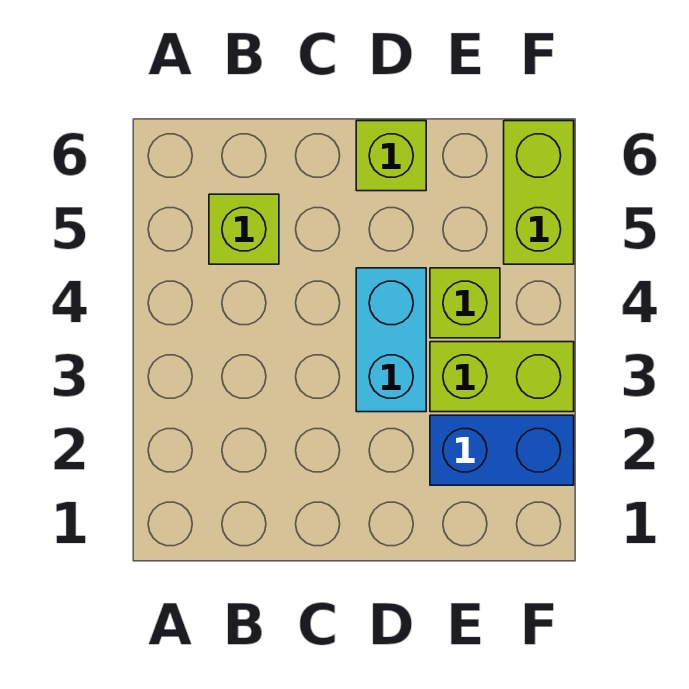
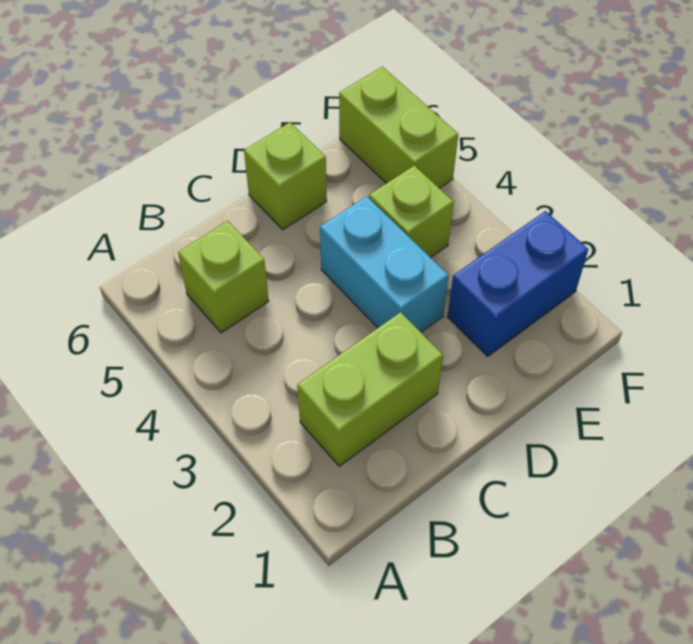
lime brick E3:F3 level 1 -> lime brick B2:C2 level 1

